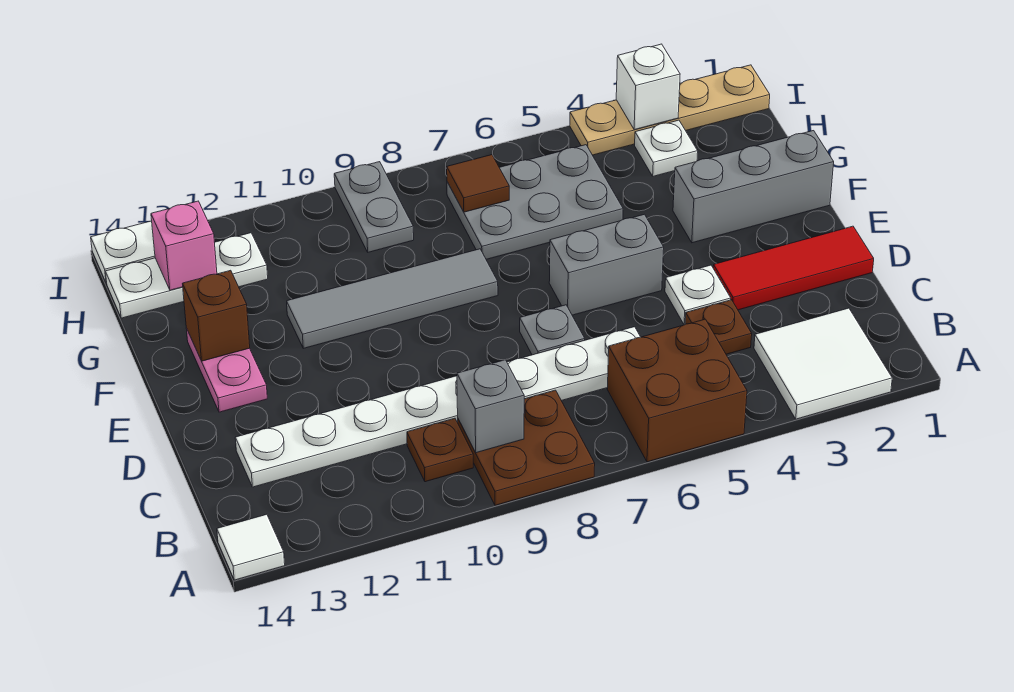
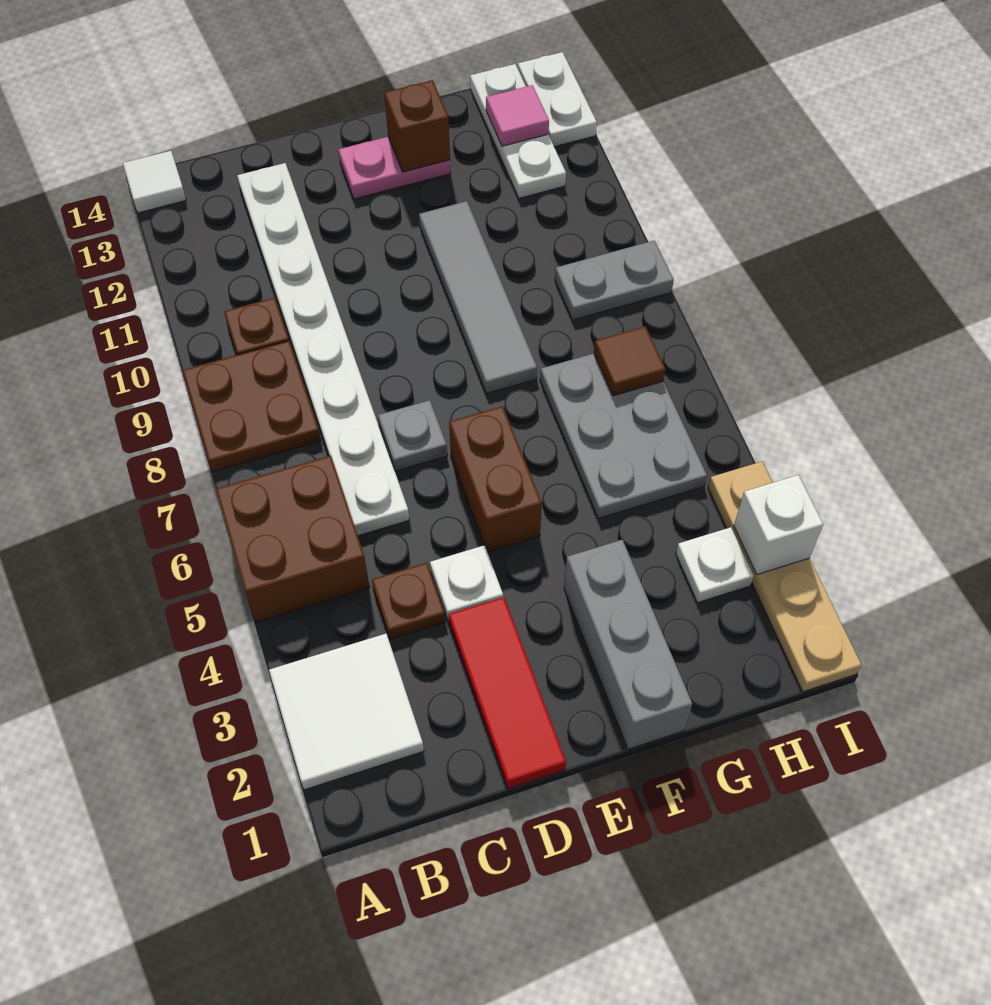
grey brick B9 level 2 -> none
grey brick E5:E6 level 1 -> brown brick E5:E6 level 1
pink brick H13 level 2 -> pink tile H13 level 2

